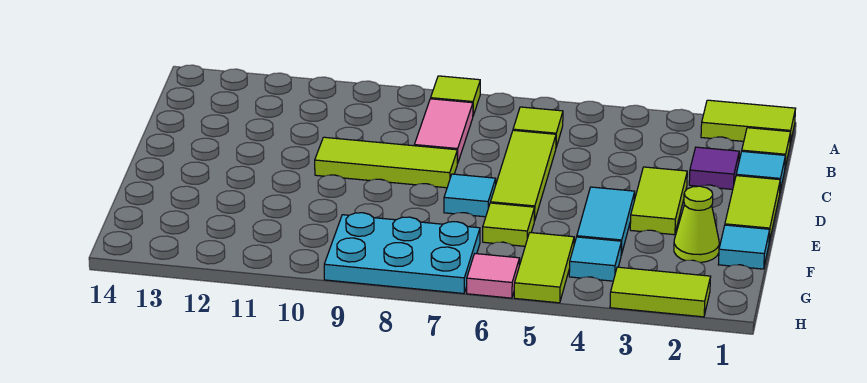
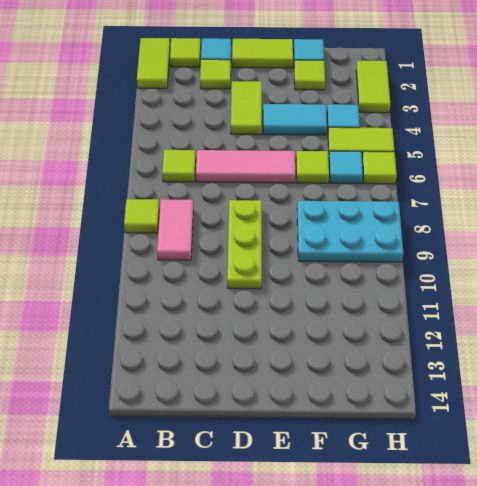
pink tile B8:C8 level 1 -> pink tile B8:B9 level 1
purple tile C2 level 1 -> lime tile C2 level 1
lime tile C6:E6 level 1 -> pink tile C6:E6 level 1
lime tile D3:E3 level 1 -> lime tile D3:D4 level 1
lime tile D8:D10 level 1 -> lime plate D8:D10 level 1
cyan tile E7 level 1 -> cyan tile G6 level 1
lime cone F2 level 1 -> lime tile F2 level 1
cyan plate G7:H9 level 1 -> cyan plate F8:H9 level 1
pink tile H6 level 1 -> lime tile H6 level 1

